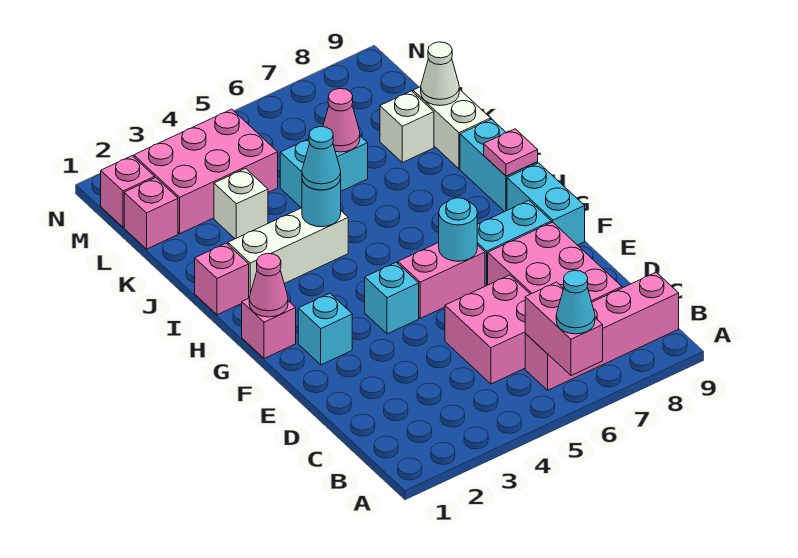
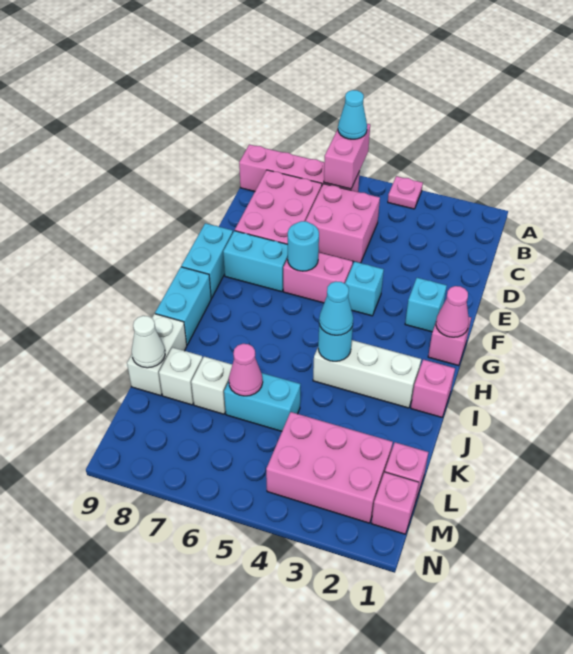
pink plate H9 level 2 -> pink plate A4 level 1
white brick K3 level 1 -> white brick K7 level 1

